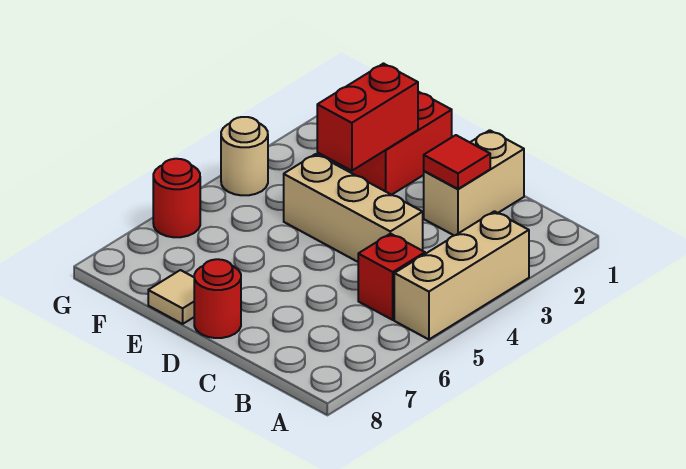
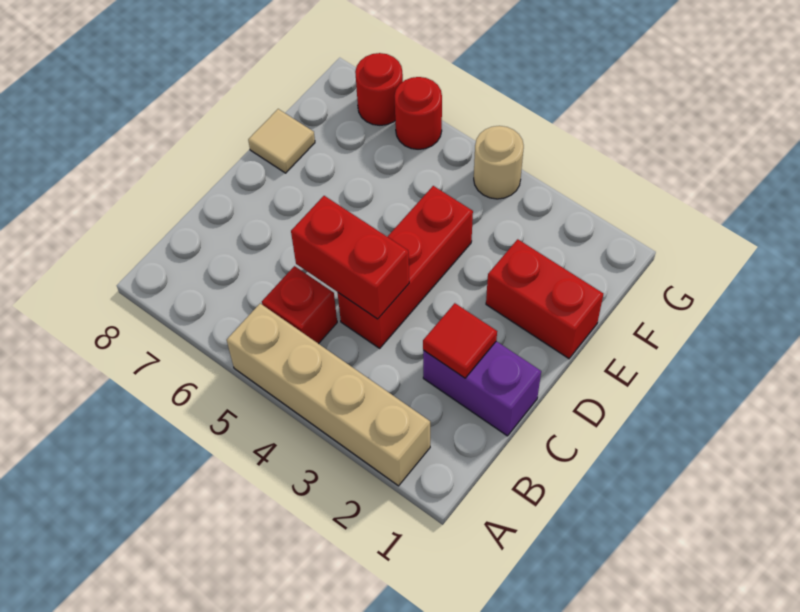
tan brick A3:A5 level 1 -> tan brick A2:A5 level 1
tan brick C1:C2 level 1 -> purple brick C1:C2 level 1
tan brick C4:E4 level 1 -> red brick C4:E4 level 1
red round brick D8 level 1 -> red round brick G7 level 1
red brick E2:E3 level 2 -> red brick C4:C5 level 2

